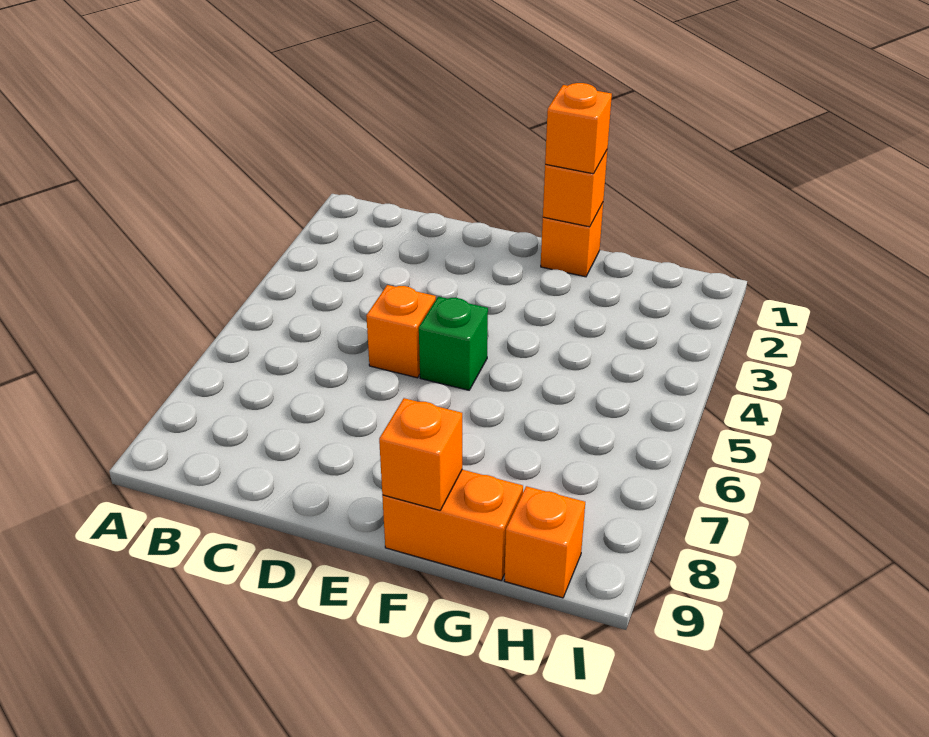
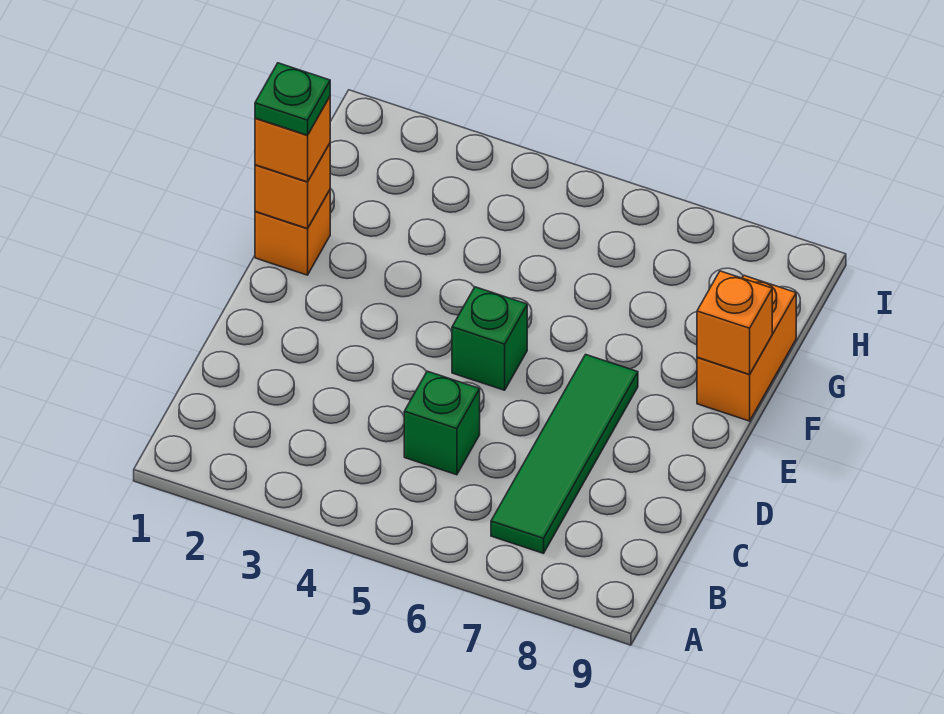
none -> green tile B7:E7 level 1
none -> green brick C5 level 1
orange brick D5 level 1 -> none
none -> green plate F1 level 4
orange brick H9 level 1 -> none

